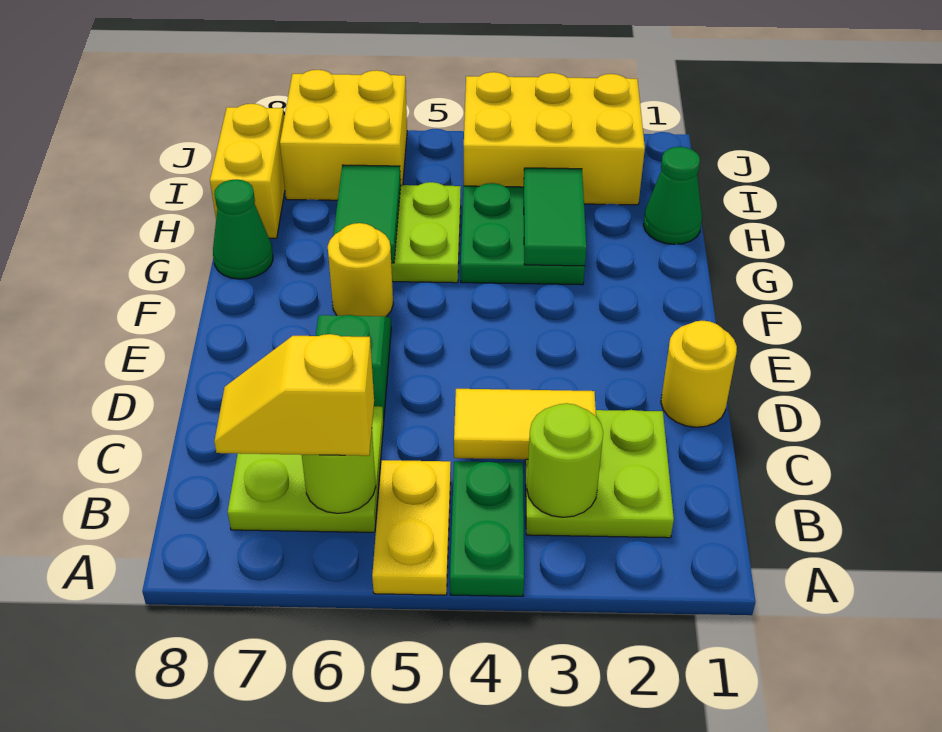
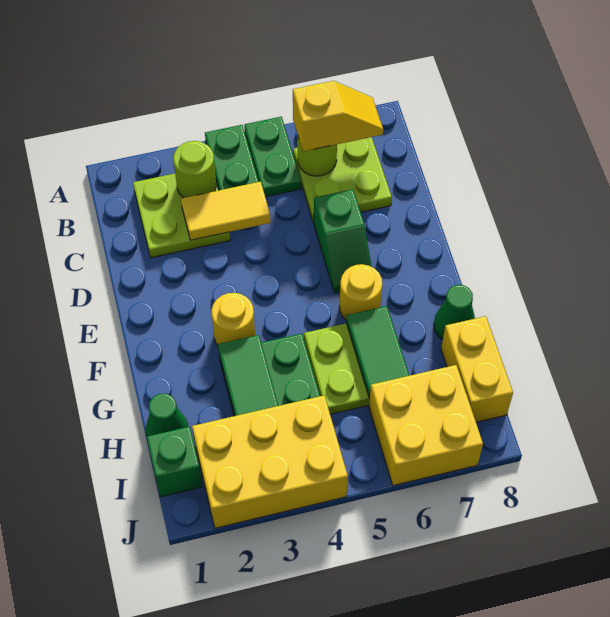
yellow plate A5:B5 level 1 -> green plate A5:B5 level 1
yellow round brick D1 level 1 -> yellow round brick F3 level 1
none -> green brick I1 level 1

